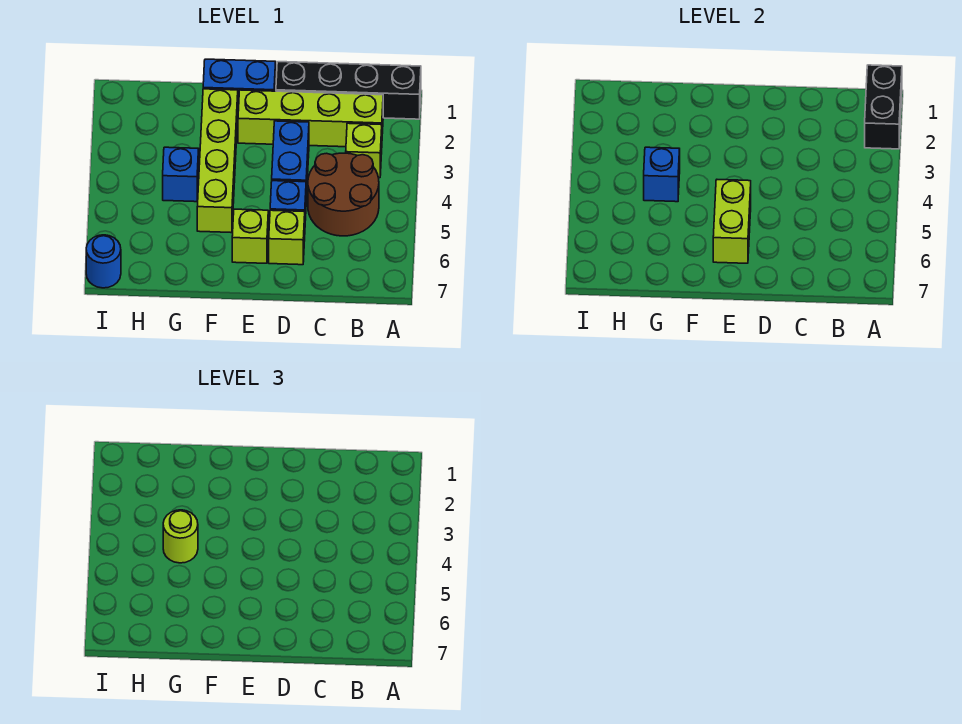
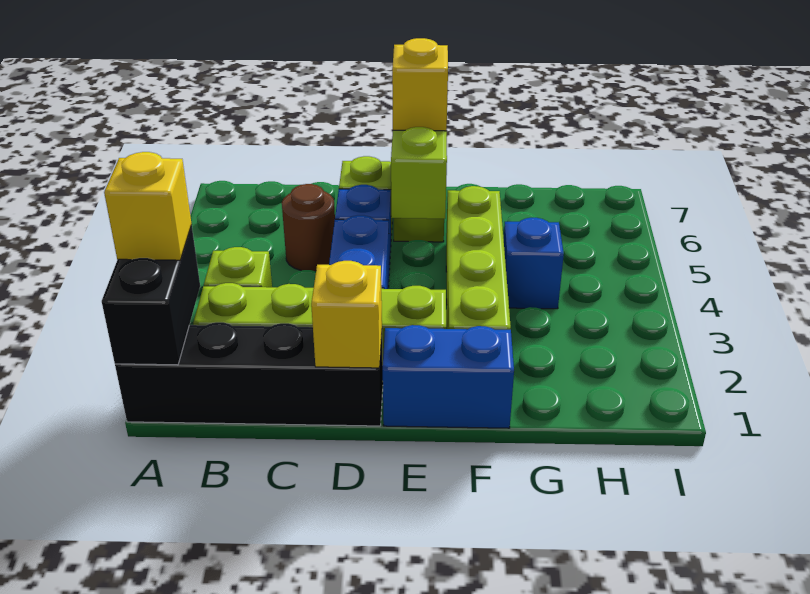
none -> yellow brick A2 level 3
brown round brick B4:C5 level 1 -> brown round brick C5 level 1
none -> yellow brick D1 level 2
none -> yellow brick E6 level 3
blue brick G4 level 2 -> none
lime round brick G4 level 3 -> none
blue round brick I7 level 1 -> none

